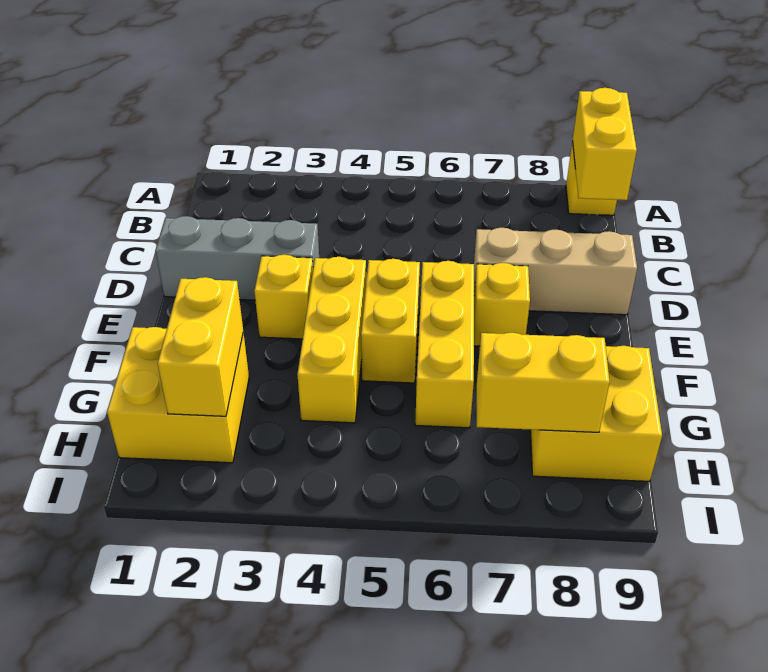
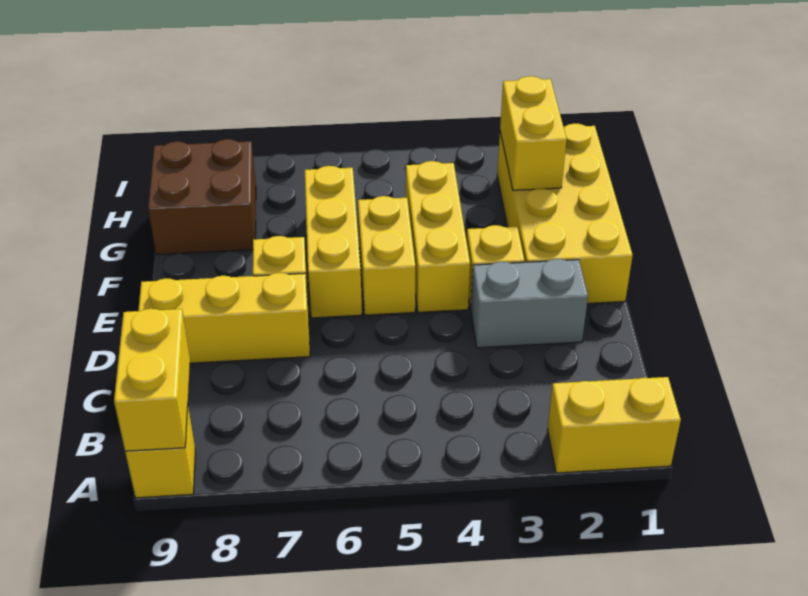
grey brick D1:D3 level 1 -> grey brick D2:D3 level 1
tan brick D7:D9 level 1 -> yellow brick D7:D9 level 1
yellow brick G1:H2 level 1 -> yellow brick E1:H2 level 1
yellow brick G8:H9 level 1 -> brown brick G8:H9 level 1
yellow brick H7:H8 level 2 -> yellow brick A1:A2 level 1

